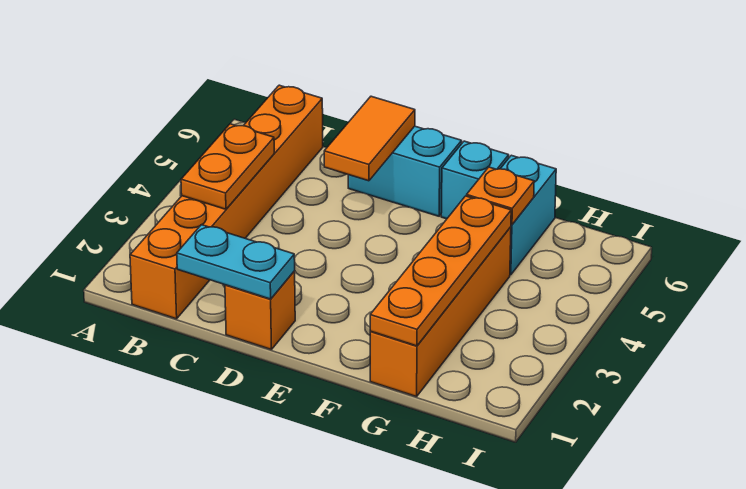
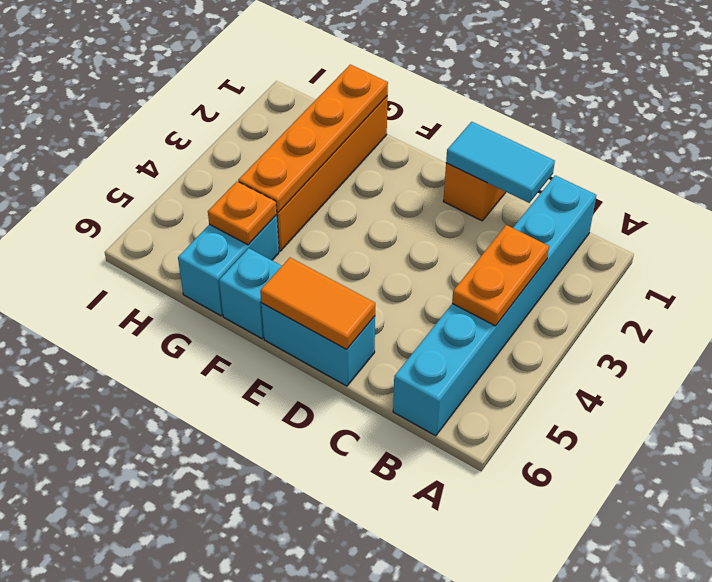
orange brick B1:B6 level 1 -> cyan brick B1:B6 level 1
cyan plate C1:D1 level 2 -> cyan tile C1:D1 level 2
orange tile D5:D6 level 2 -> orange tile D6:E6 level 2

